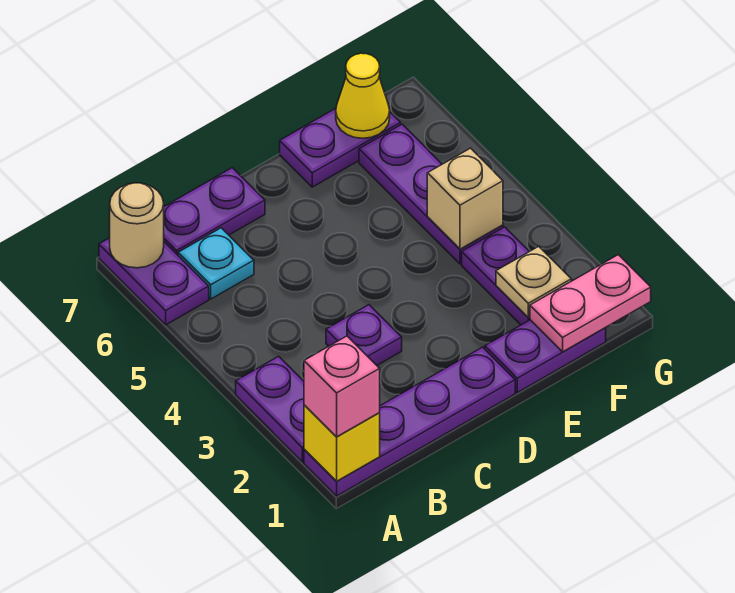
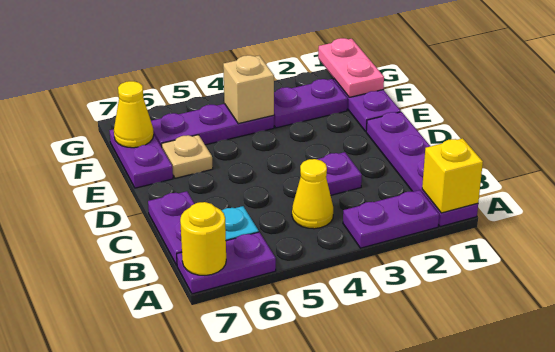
pink brick A1 level 3 -> none
tan round brick A7 level 2 -> yellow round brick A7 level 2
none -> yellow cone B4 level 1
tan plate F2 level 2 -> tan plate E6 level 1

